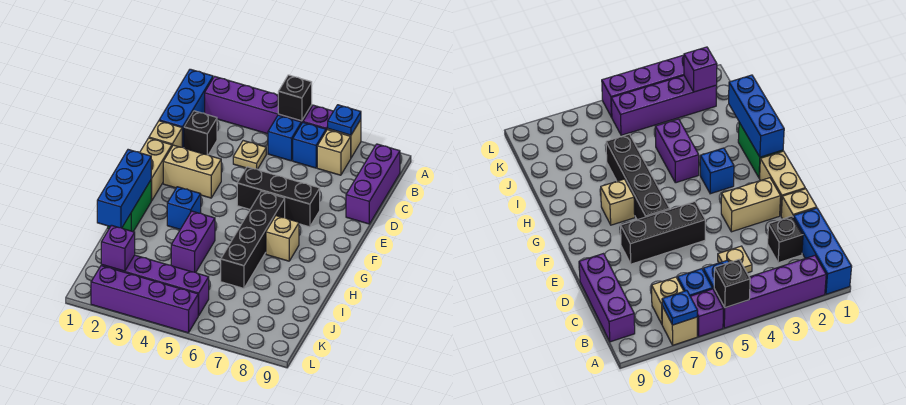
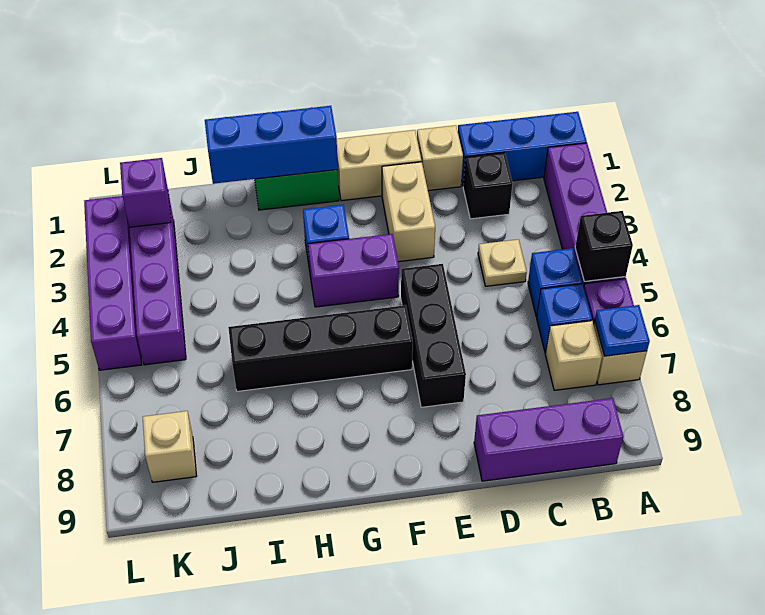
tan brick G7 level 1 -> tan brick K8 level 1
purple brick H4:I4 level 1 -> purple brick F4:G4 level 1

